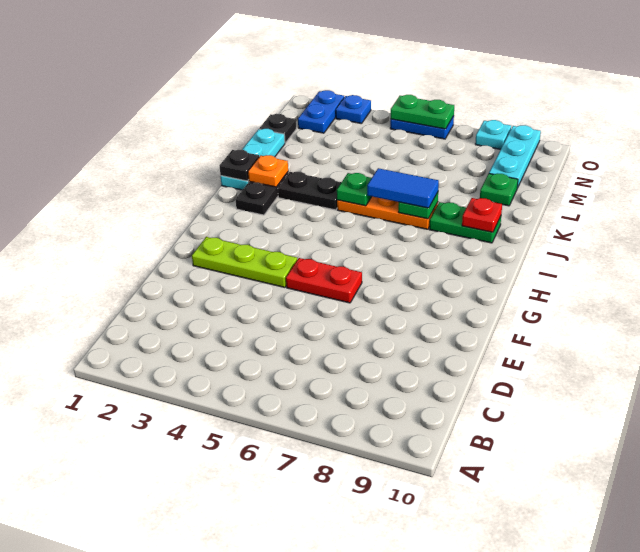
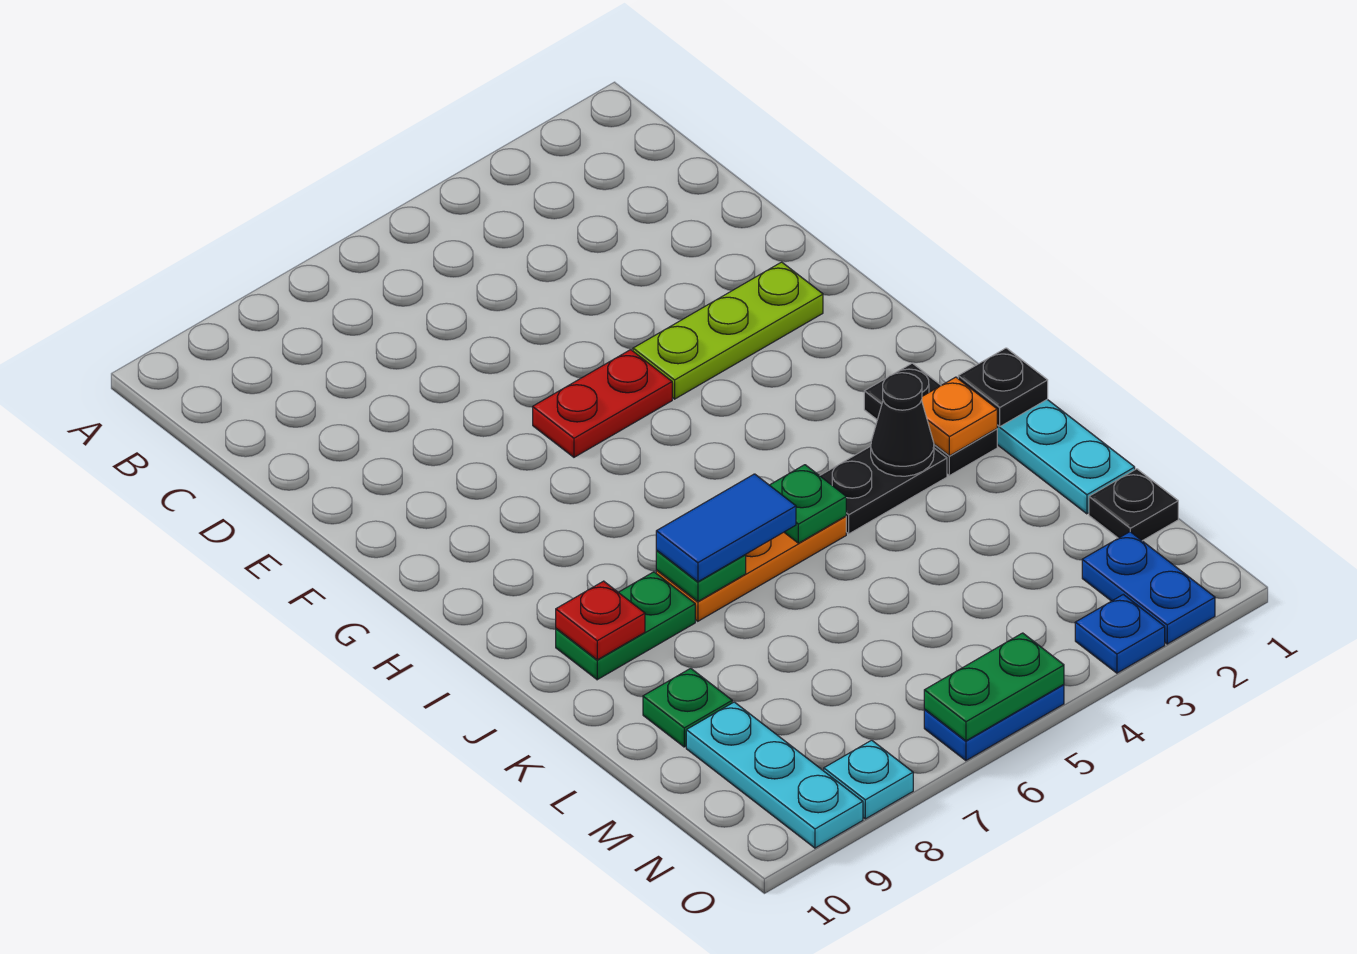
none -> black cone J3 level 2

